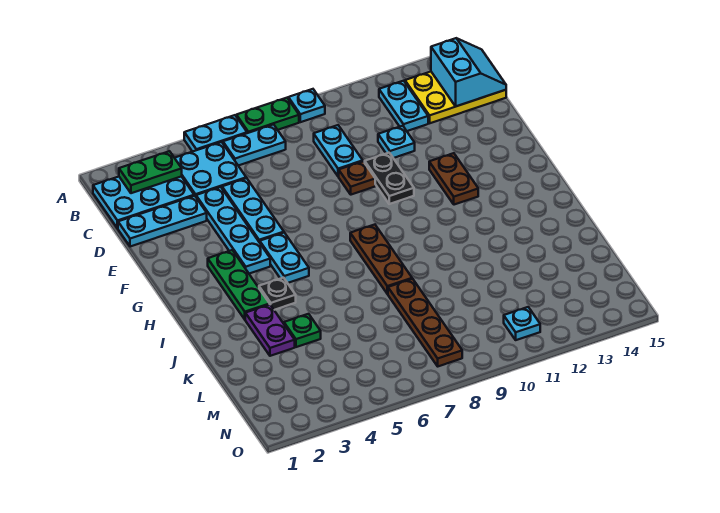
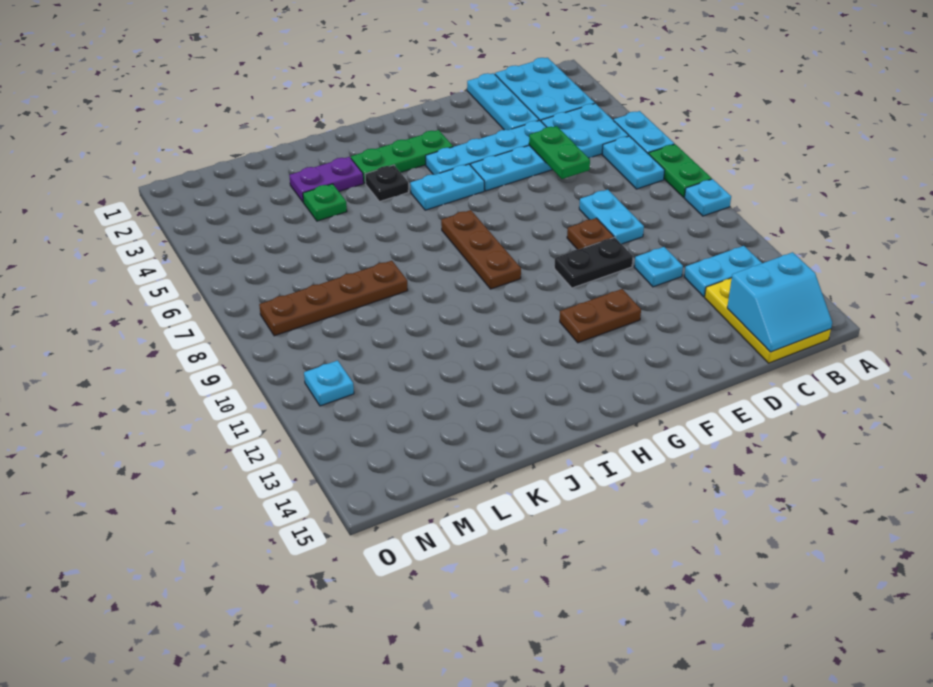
green plate B2:B3 level 2 -> green plate D5:D6 level 2
cyan plate C9:D9 level 1 -> cyan plate D8:D9 level 1
brown plate H8:J8 level 1 -> brown plate H7:H9 level 1

